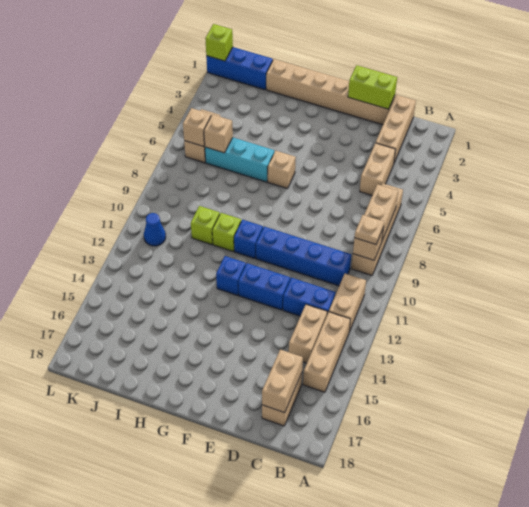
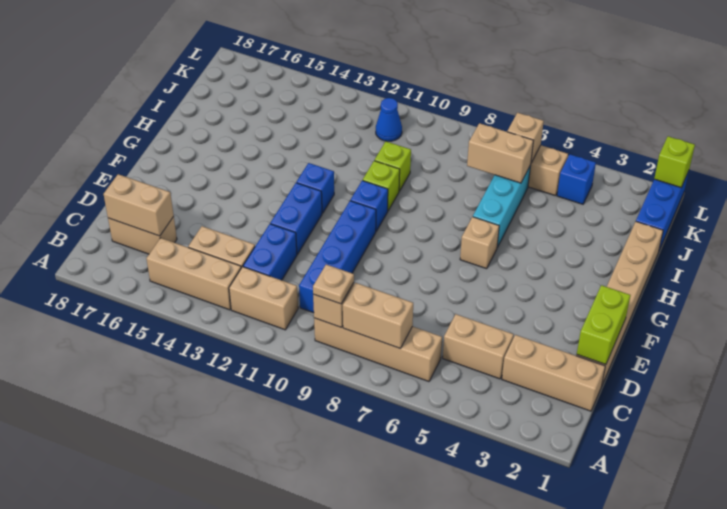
tan brick J6 level 2 -> tan brick J6:J7 level 2
none -> blue brick K4 level 1

